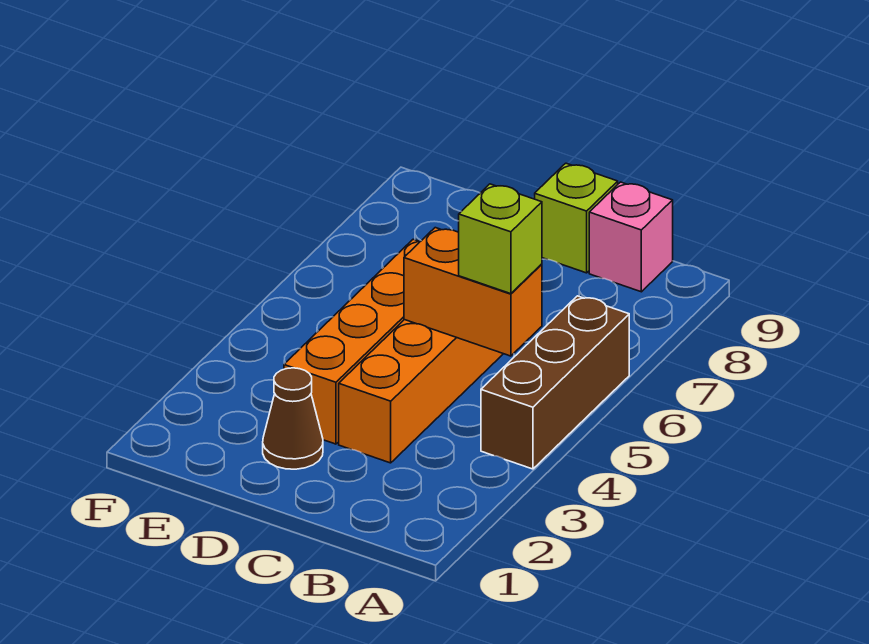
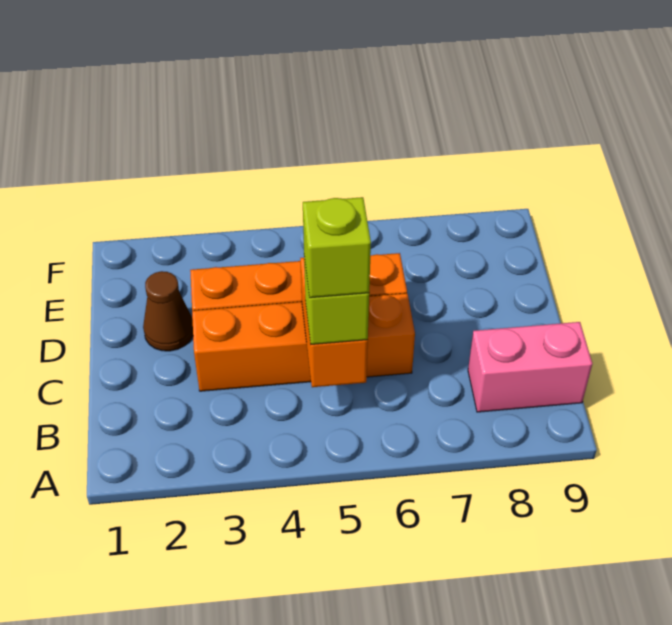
brown brick A4:A6 level 1 -> none
pink brick B9 level 1 -> pink brick B8:B9 level 1
lime brick C9 level 1 -> lime brick B5 level 4

